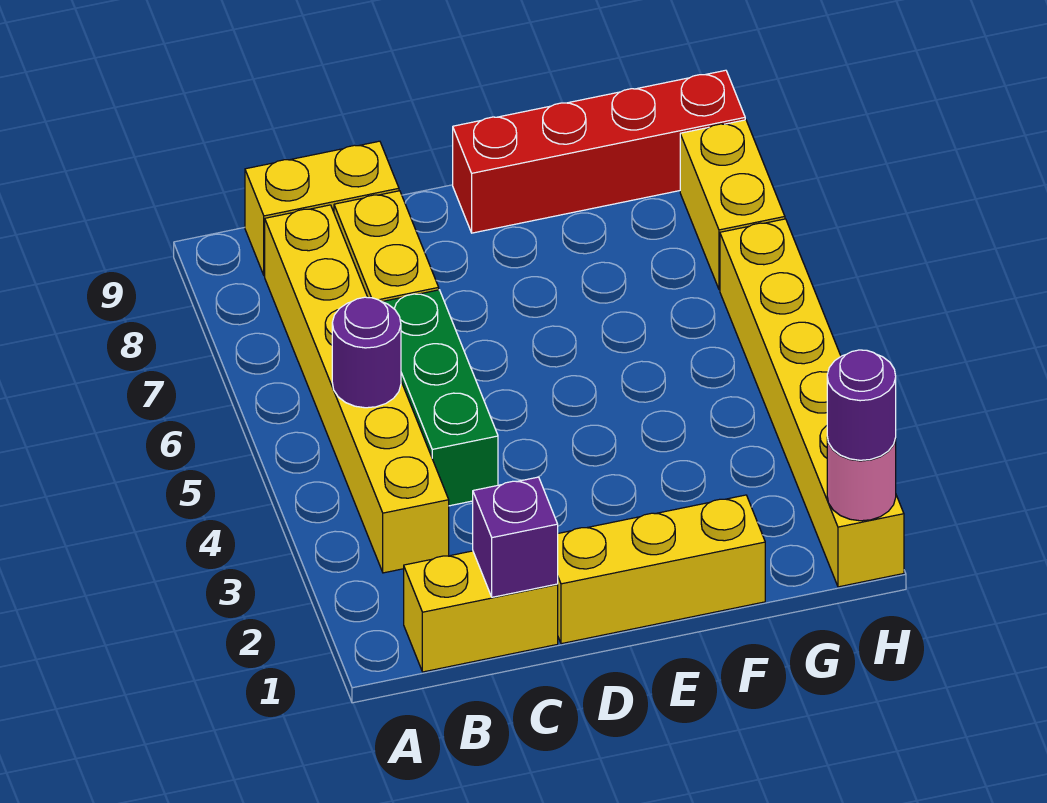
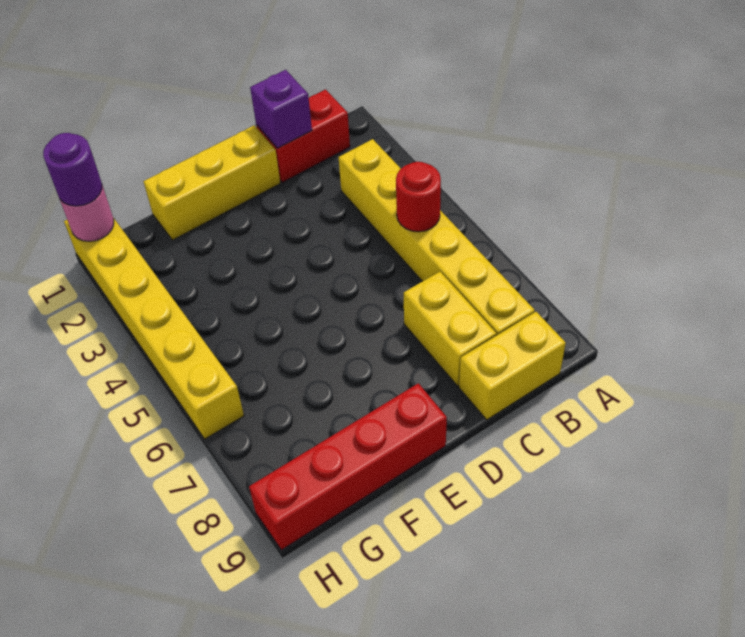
yellow brick B1:C1 level 1 -> red brick B1:C1 level 1
purple round brick B5 level 2 -> red round brick B5 level 2
green brick C4:C6 level 1 -> none
yellow brick H7:H8 level 1 -> none

